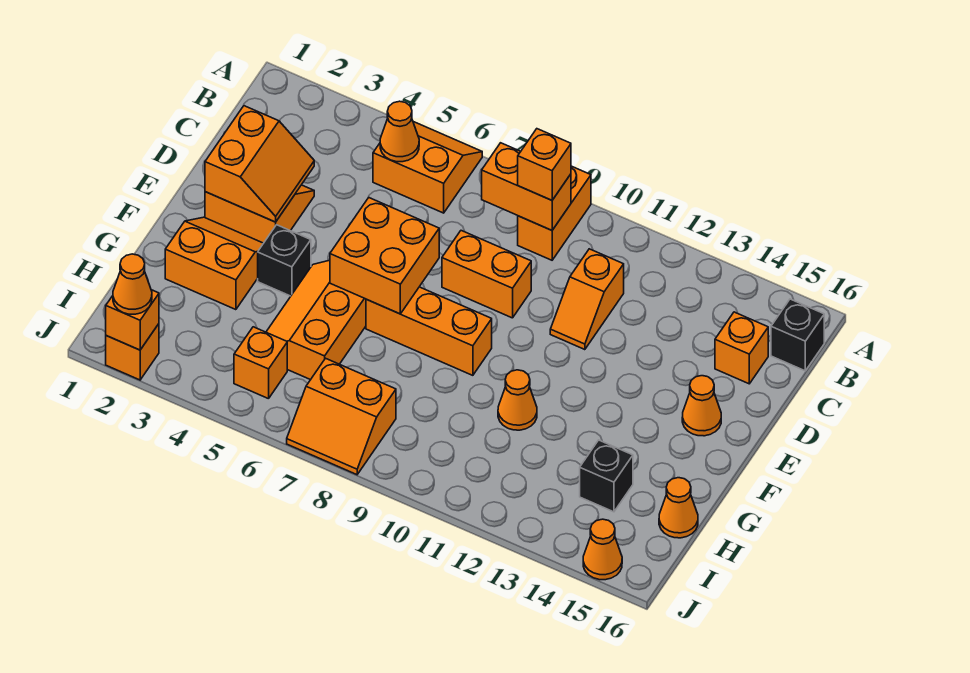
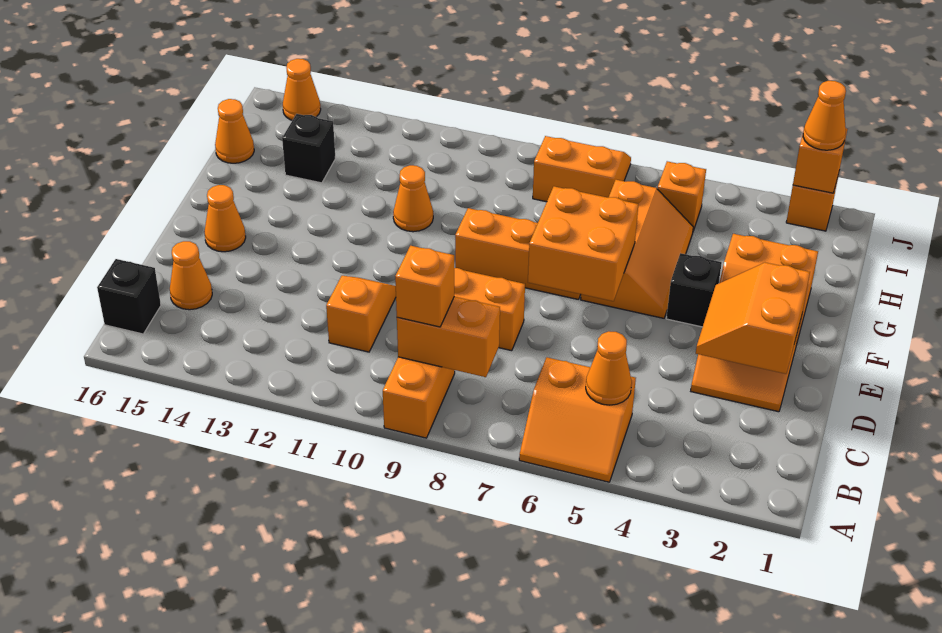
orange brick C15 level 1 -> orange cone C15 level 1

